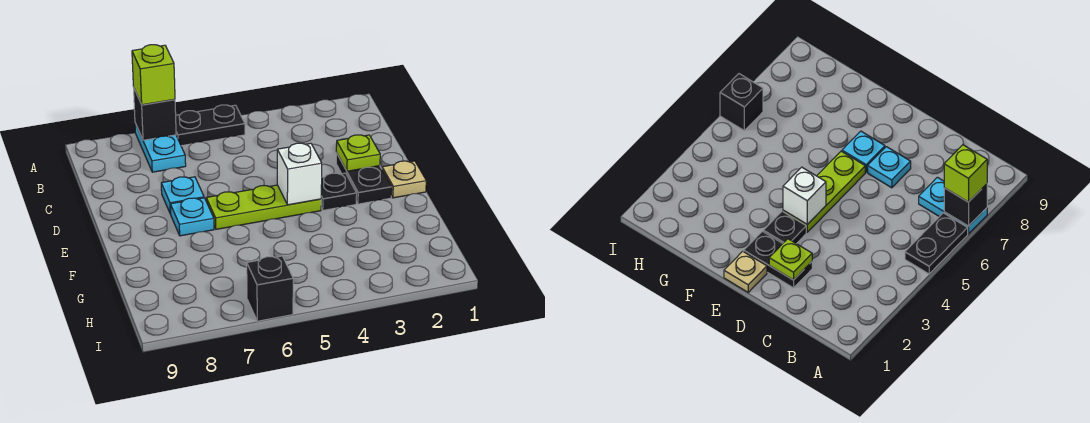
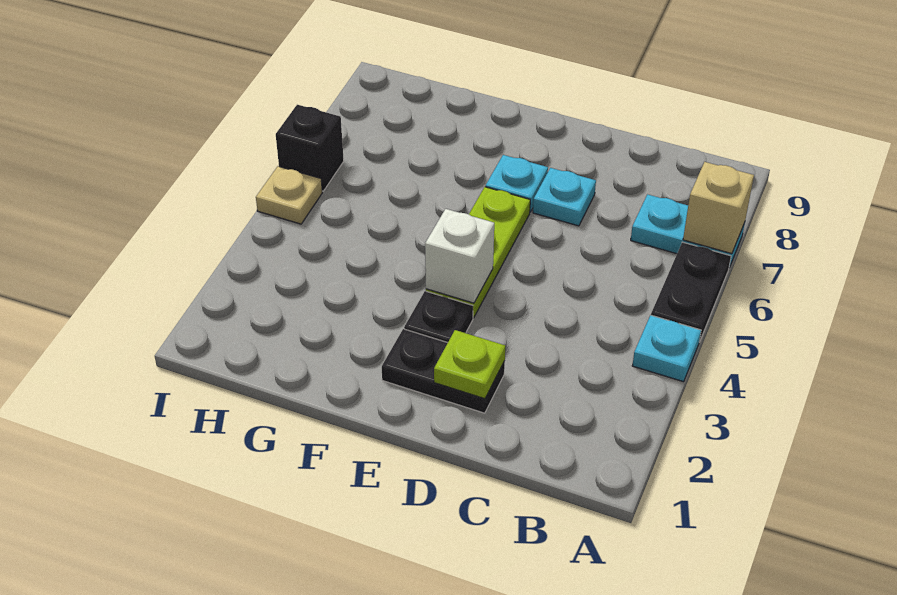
none -> cyan plate A4 level 1
black brick A7 level 2 -> tan brick A7 level 2
lime brick A7 level 3 -> none
tan plate E1 level 1 -> tan plate I5 level 1

